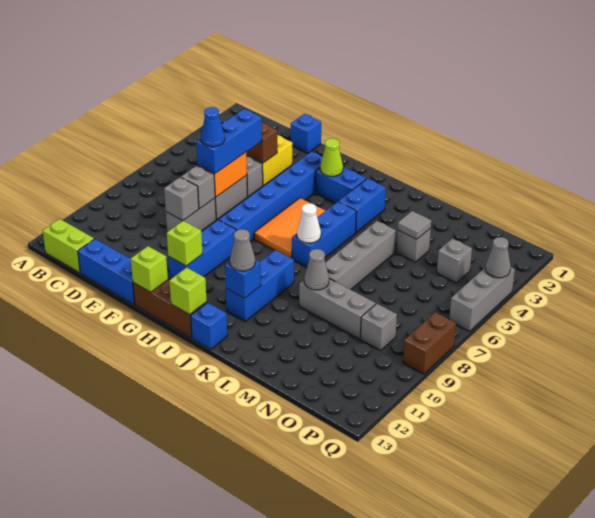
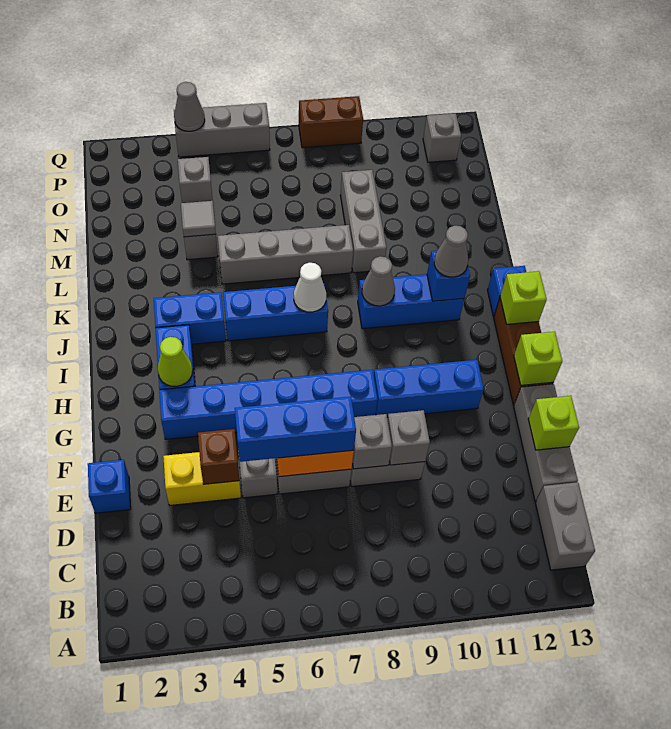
lime brick B13:C13 level 1 -> grey brick B13:C13 level 1
blue brick D13:F13 level 1 -> grey brick D13:F13 level 1
blue cone E7 level 4 -> none
lime brick G11 level 2 -> lime brick E13 level 2
orange tile H5:I7 level 1 -> none
grey cone L9 level 2 -> grey cone J9 level 2
grey brick O9 level 1 -> grey brick P12 level 1

